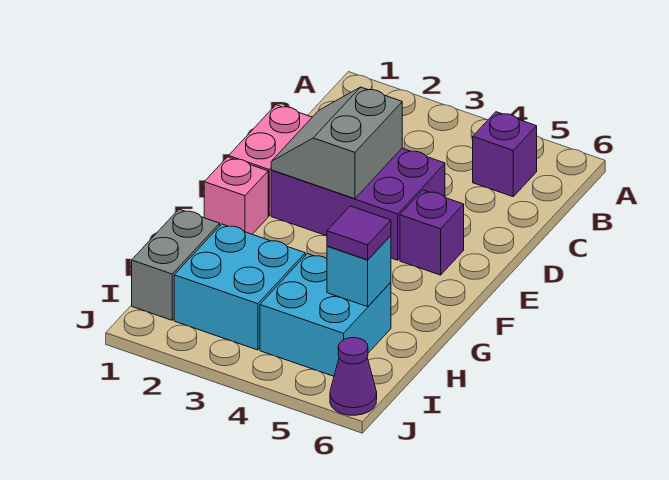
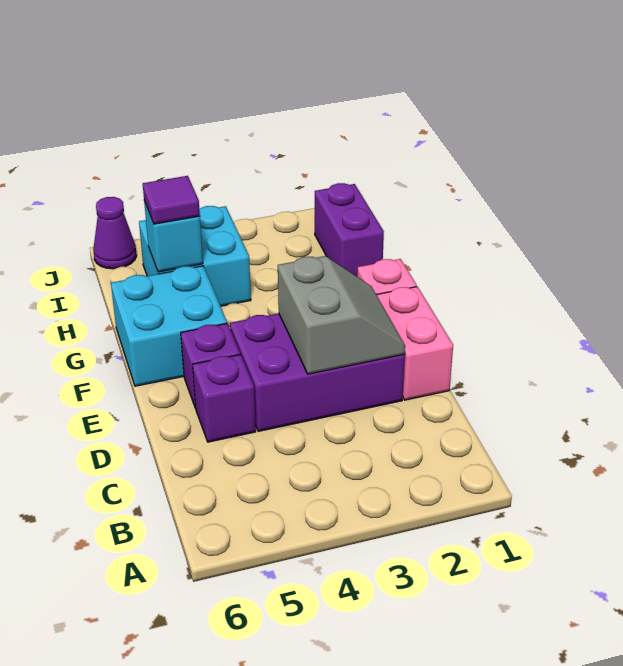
purple brick B5 level 1 -> purple brick D5 level 1
grey brick H1:I1 level 1 -> purple brick H1:I1 level 1
cyan brick H2:I3 level 1 -> cyan brick F5:G6 level 1

